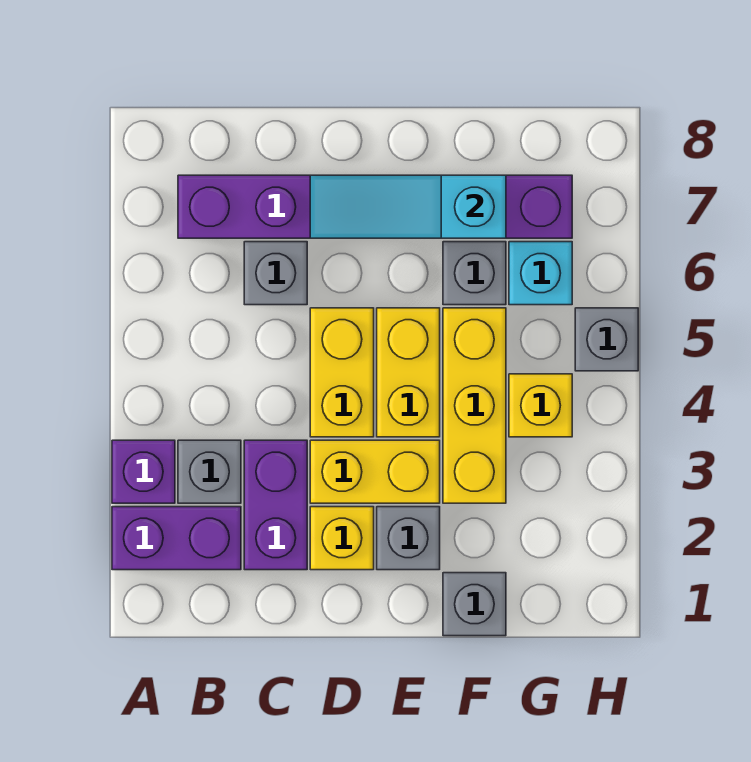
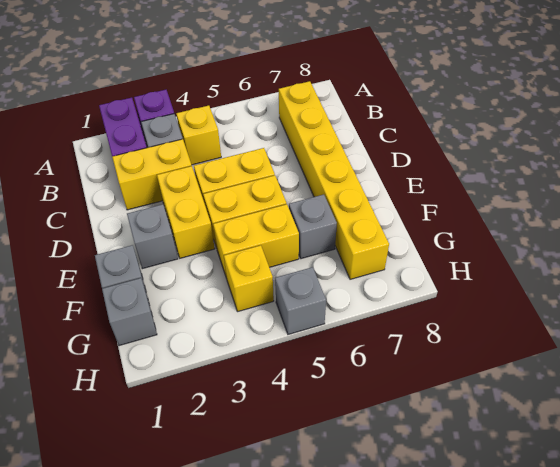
purple brick B7:G7 level 1 -> yellow brick B7:G7 level 1
purple brick C2:C3 level 1 -> yellow brick C2:C3 level 1
grey brick C6 level 1 -> grey brick G1 level 1
yellow brick D2 level 1 -> yellow brick B4 level 1
cyan slope D7:F7 level 2 top F -> none
yellow brick F3:F5 level 1 -> yellow brick F4:F5 level 1
cyan brick G6 level 1 -> none

